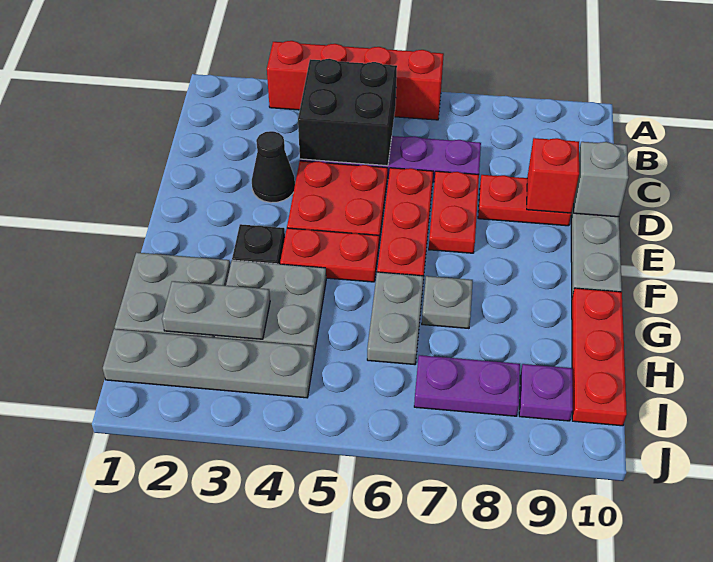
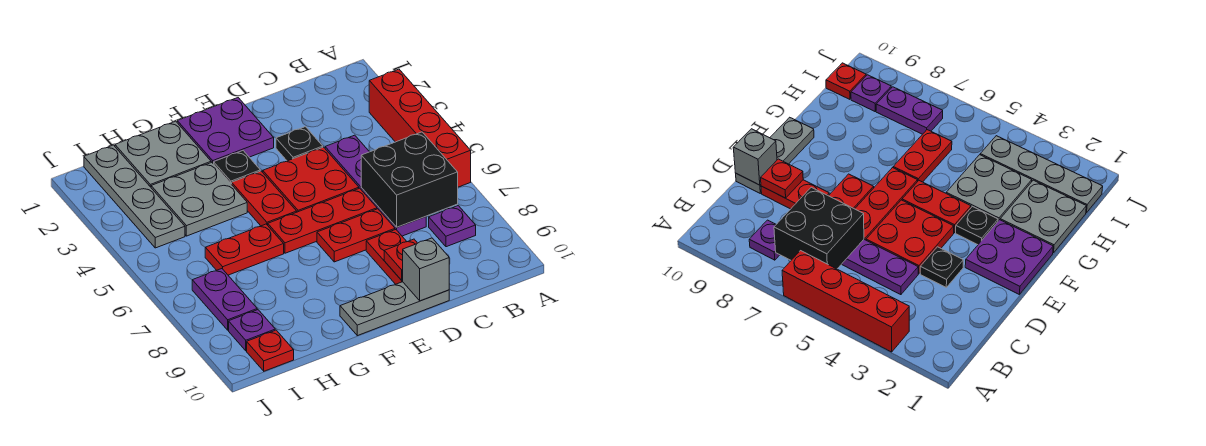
black brick B4:C5 level 2 -> black brick B6:C7 level 2
none -> purple plate B8 level 1
black cone D3 level 1 -> black plate D3 level 1
red brick D9 level 2 -> red plate D9 level 2
none -> purple plate E1:F2 level 1
grey plate G6:H6 level 1 -> red plate G6:H6 level 1
grey plate G7 level 1 -> none
red plate G10:I10 level 1 -> red plate I10 level 1
grey plate H2:H3 level 2 -> none

